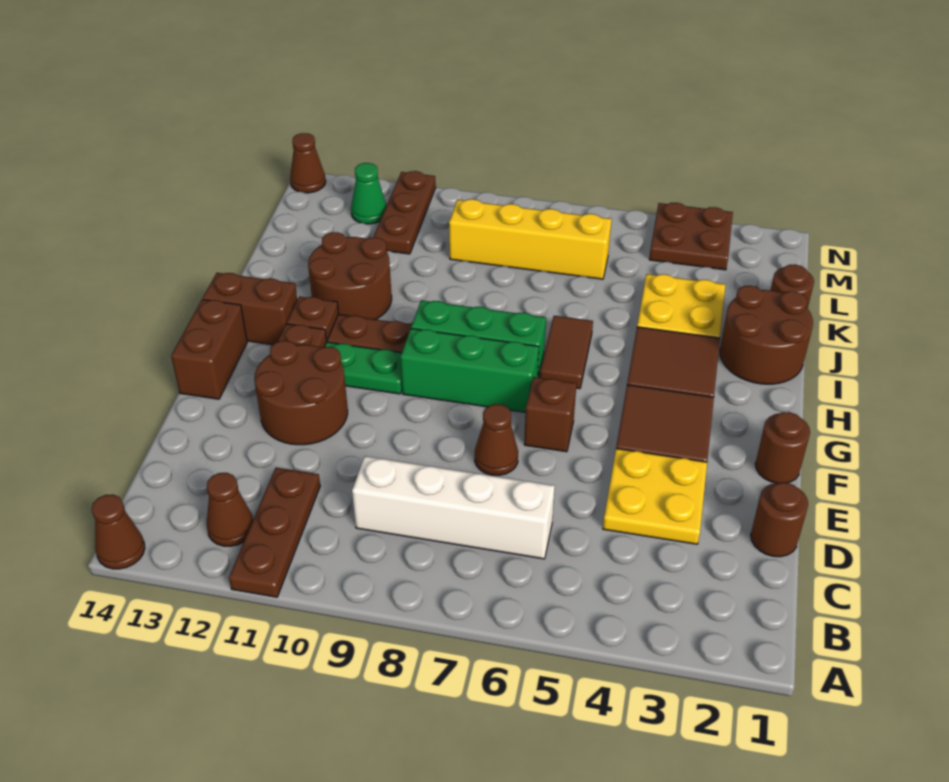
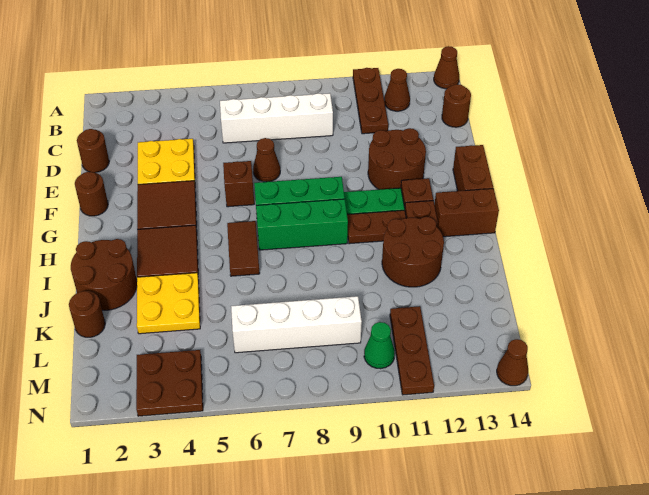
none -> brown round brick C14 level 1
yellow brick L6:L9 level 1 -> white brick L6:L9 level 1
green cone M12 level 1 -> green cone M10 level 1

